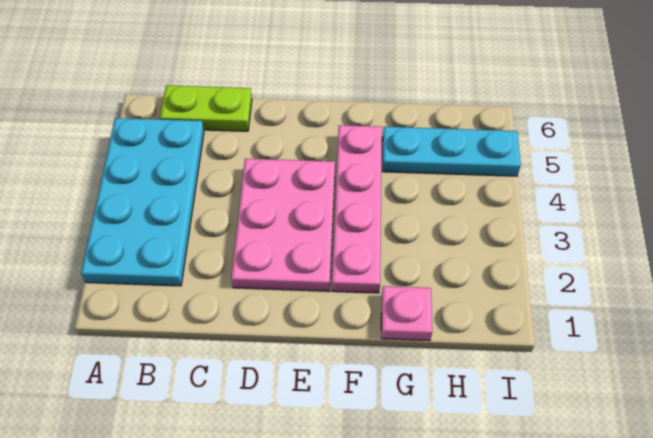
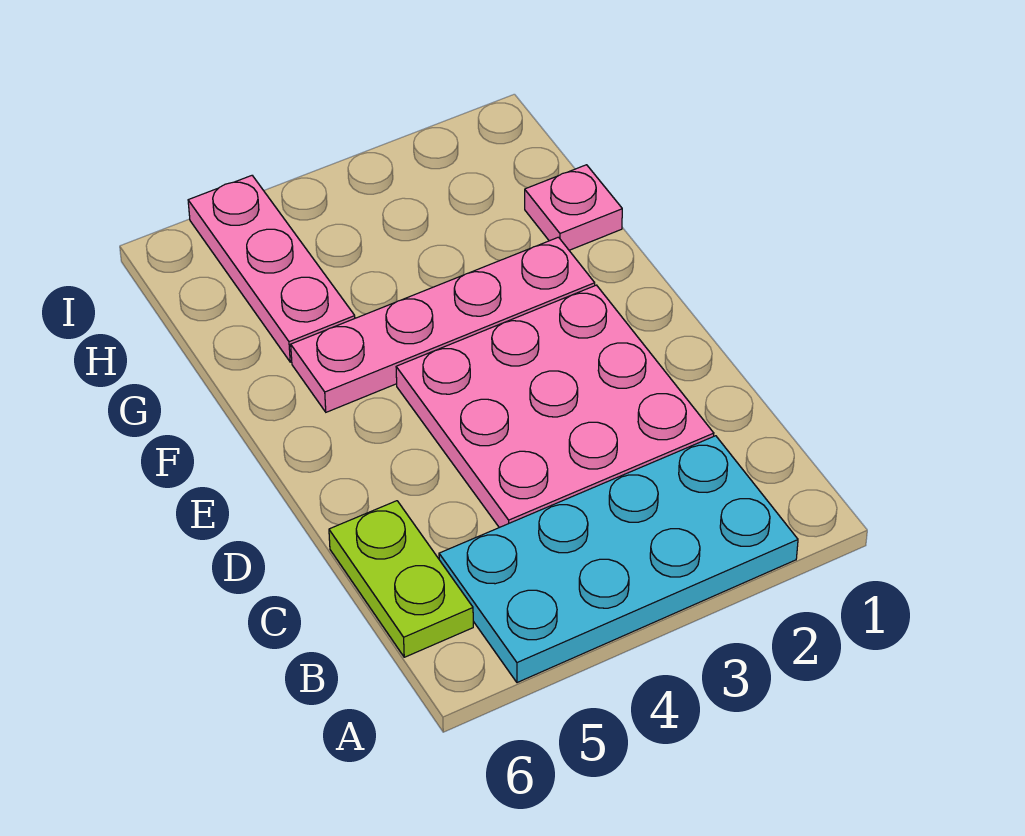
pink plate D2:E4 level 1 -> pink plate C2:E4 level 1
cyan plate G5:I5 level 1 -> pink plate G5:I5 level 1

